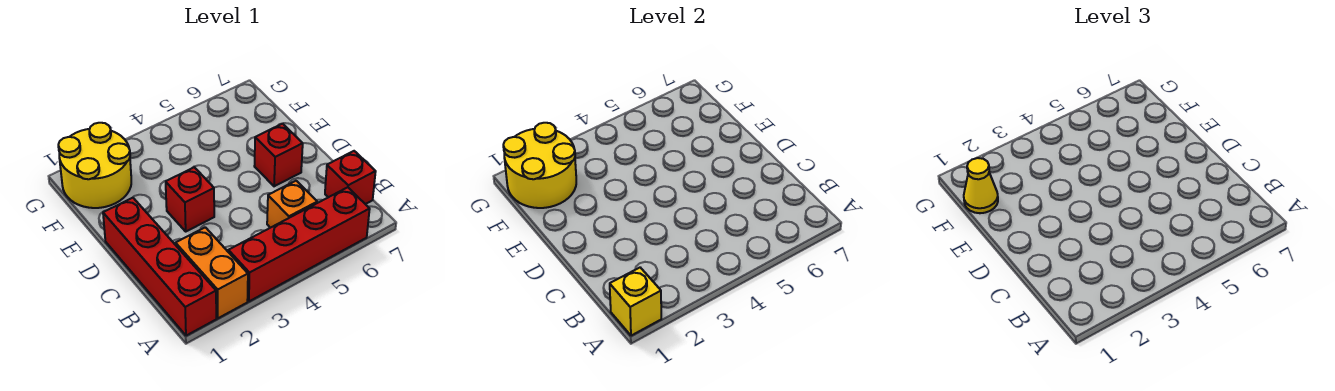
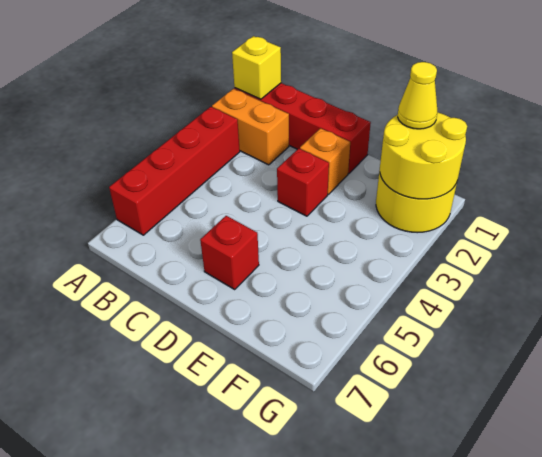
orange brick B5 level 1 -> orange brick D2 level 1
red brick B7 level 1 -> none

